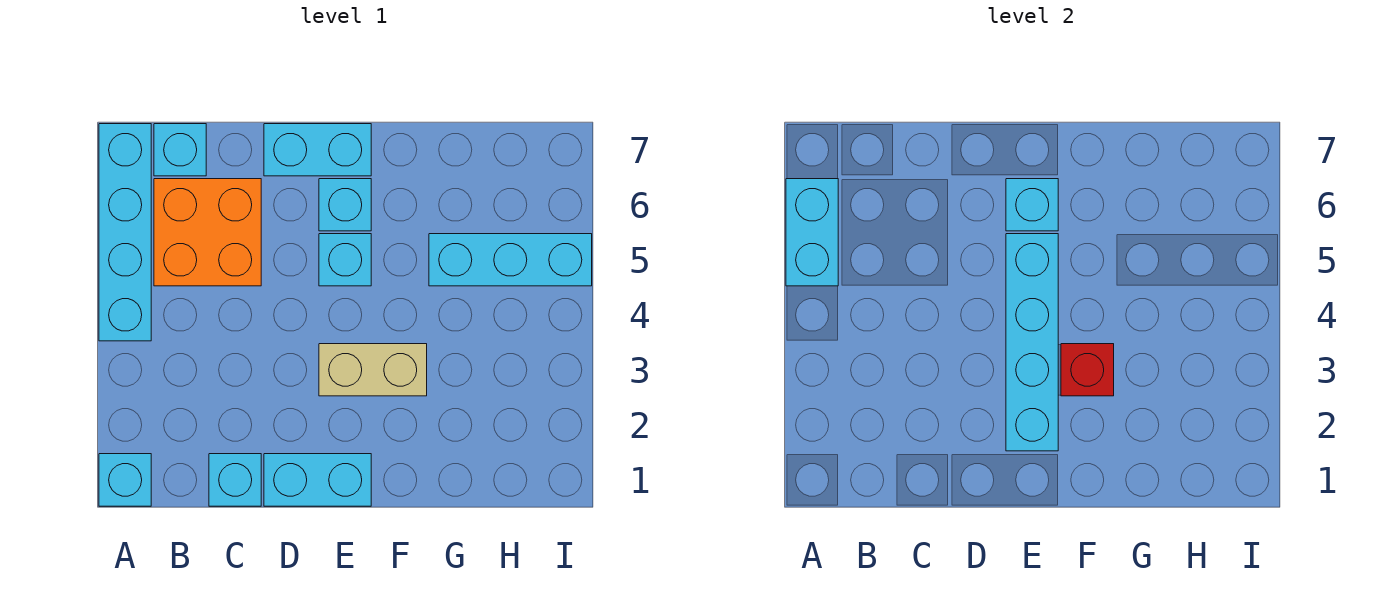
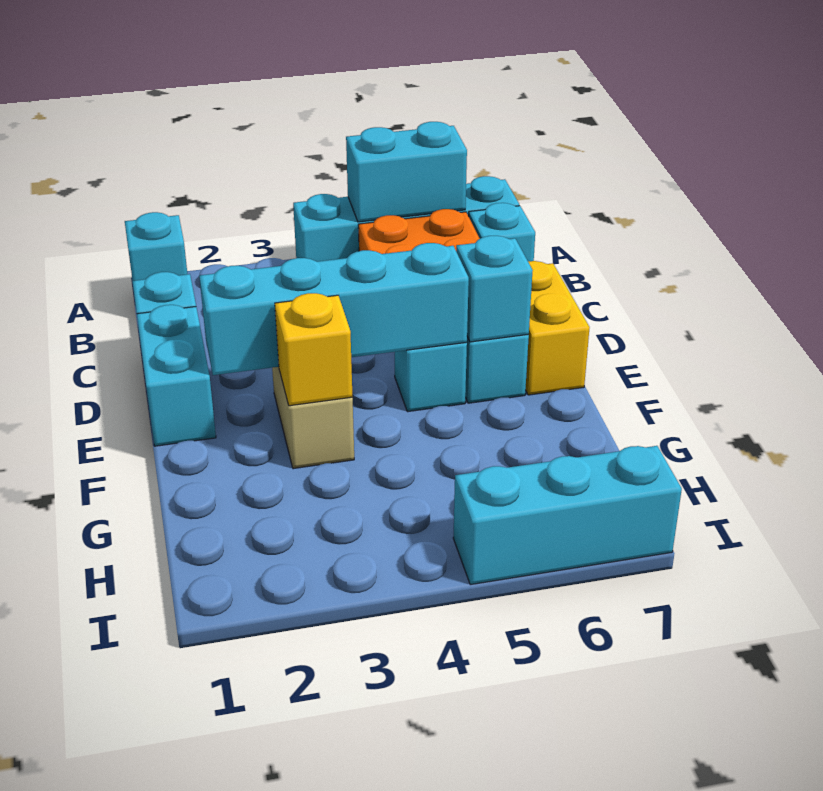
cyan brick D7:E7 level 1 -> yellow brick D7:E7 level 1
red brick F3 level 2 -> yellow brick F3 level 2
cyan brick G5:I5 level 1 -> cyan brick I5:I7 level 1

